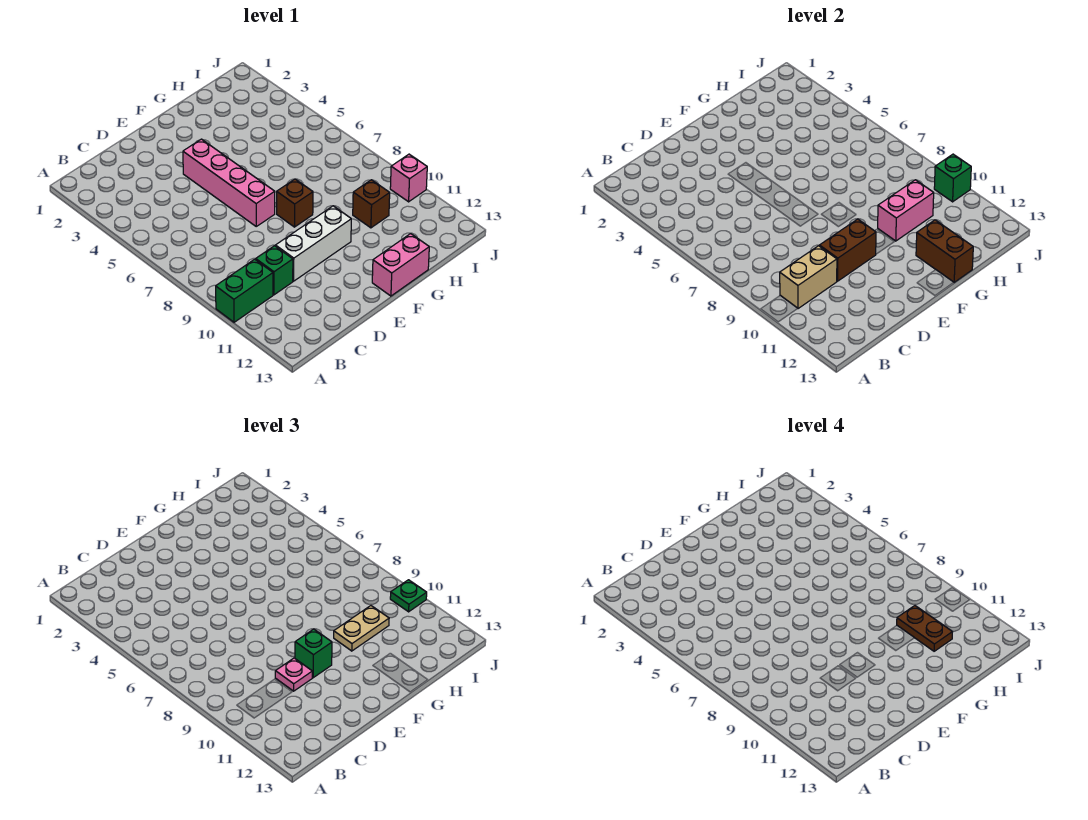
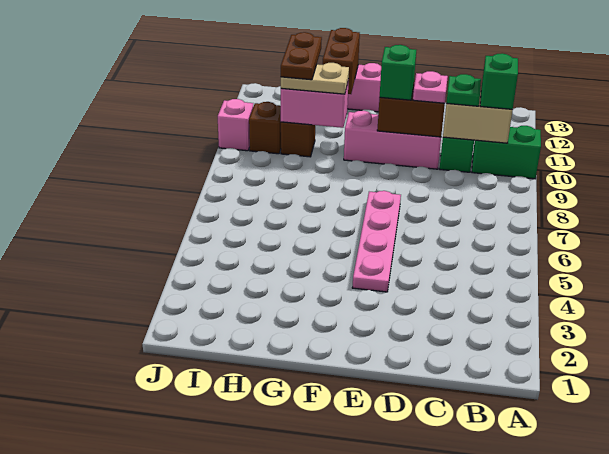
white brick D10:F10 level 1 -> pink brick D10:F10 level 1
pink brick E4:E7 level 1 -> pink plate E4:E7 level 1
brown brick F8 level 1 -> brown brick I10 level 1
green brick J10 level 2 -> green brick B10 level 3
green plate J10 level 3 -> green plate C10 level 3

